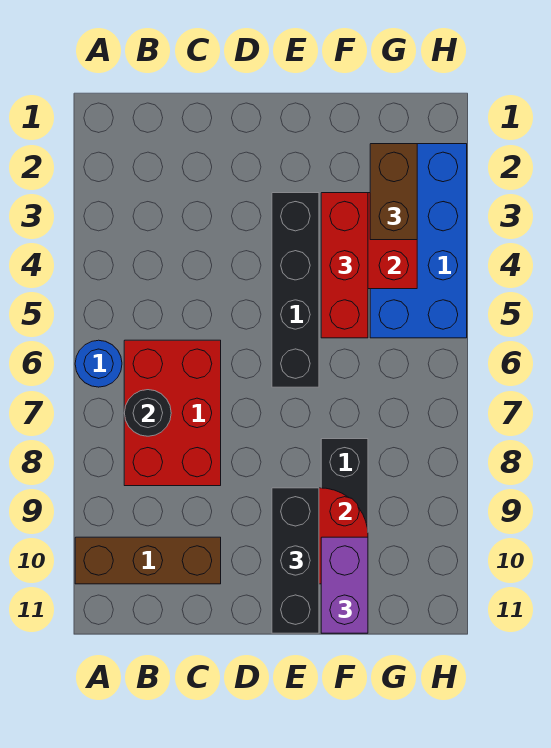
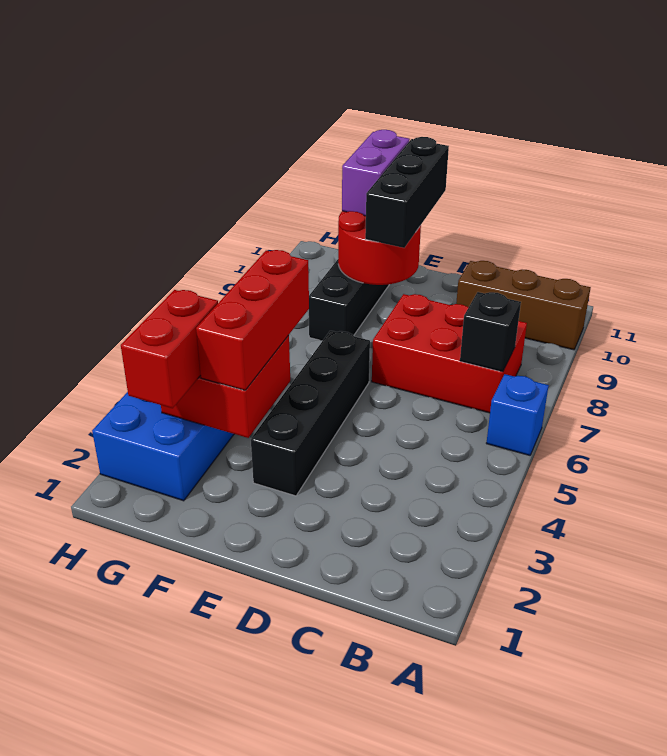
blue round brick A6 level 1 -> blue brick A6 level 1
red brick B6:C8 level 1 -> red brick B7:D8 level 1
black round brick B7 level 2 -> black brick B7 level 2
brown brick G2:G3 level 3 -> red brick G2:G3 level 3

